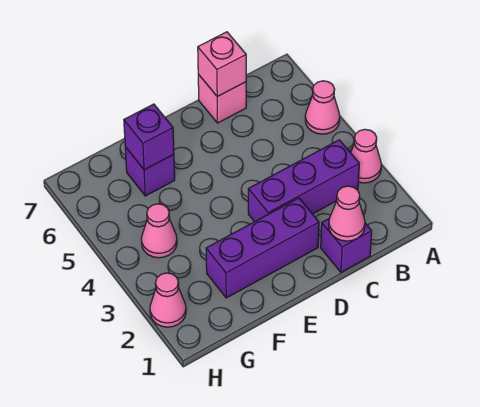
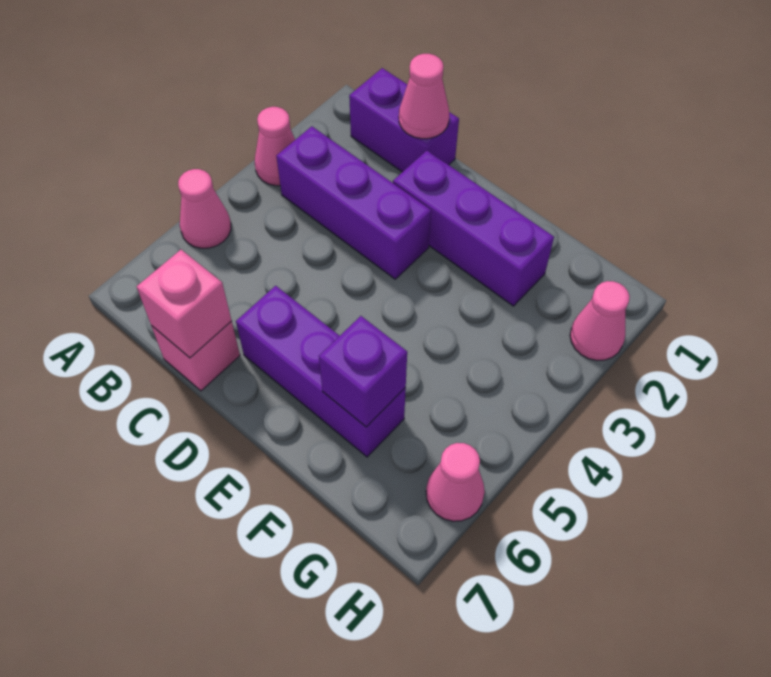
purple brick C1 level 1 -> purple brick B1:C1 level 1
purple brick F6 level 1 -> purple brick D6:F6 level 1
pink cone G4 level 1 -> pink cone H6 level 1

